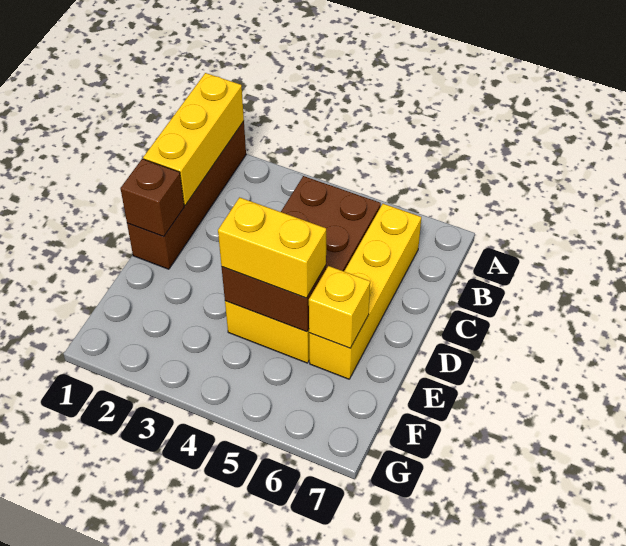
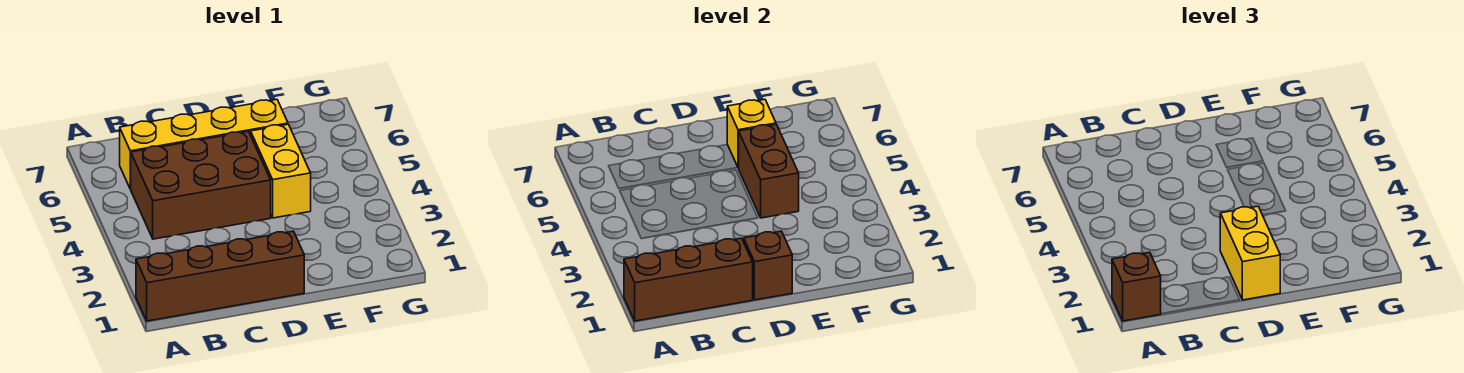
yellow brick A1:C1 level 2 -> brown brick A1:C1 level 2
none -> brown brick A1 level 3
yellow brick E4:E5 level 3 -> yellow brick D1:D2 level 3

